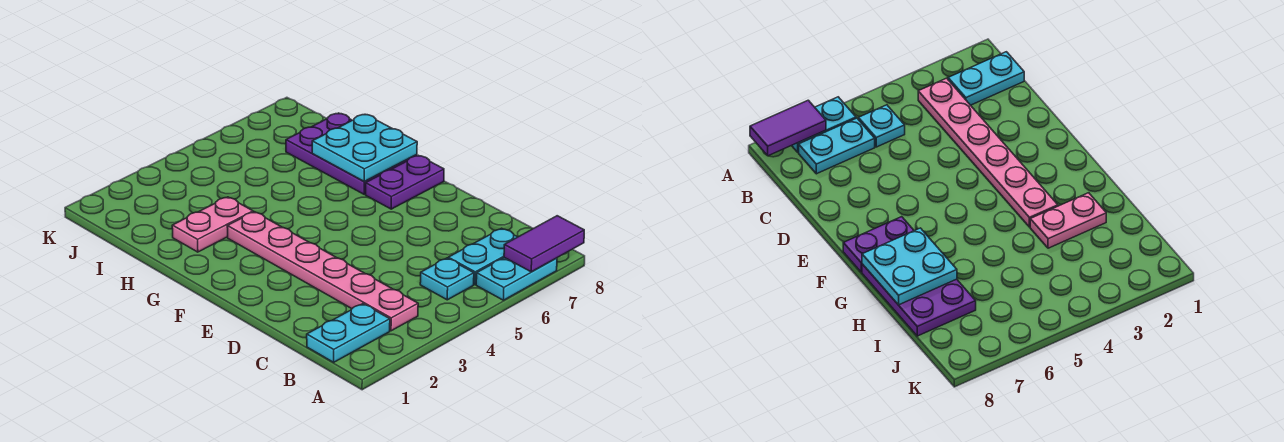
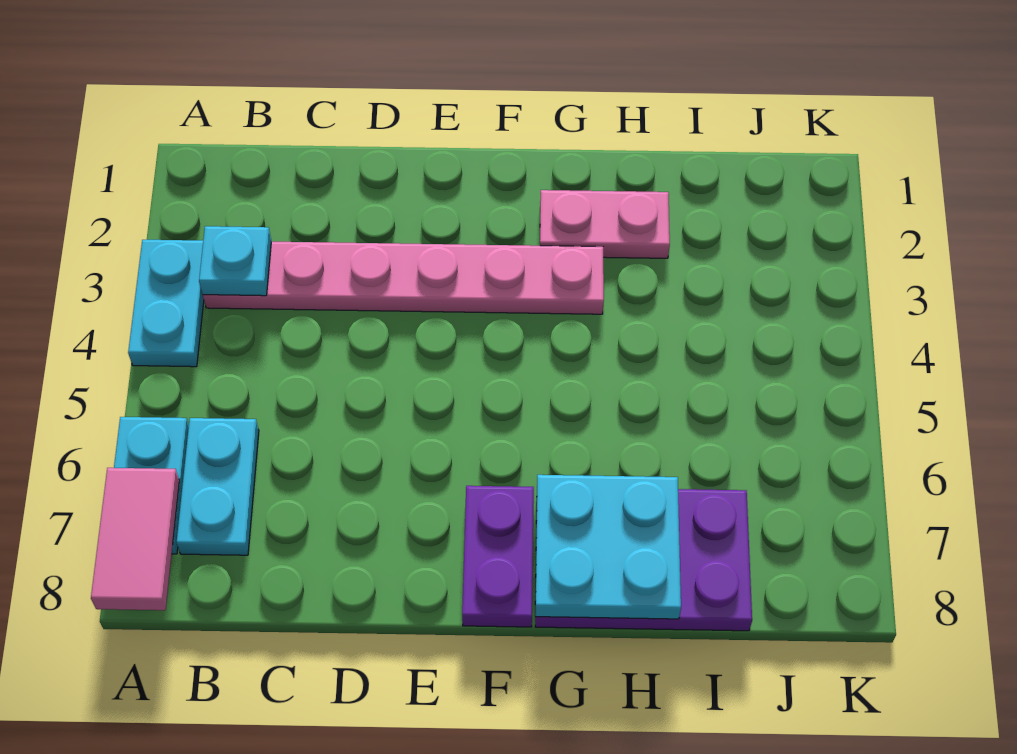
purple tile A7:A8 level 2 -> pink tile A7:A8 level 2
cyan plate B1:B2 level 1 -> cyan plate A3:A4 level 1
cyan plate B5 level 1 -> cyan plate B3 level 2
pink plate H2:H3 level 1 -> pink plate G2:H2 level 1

